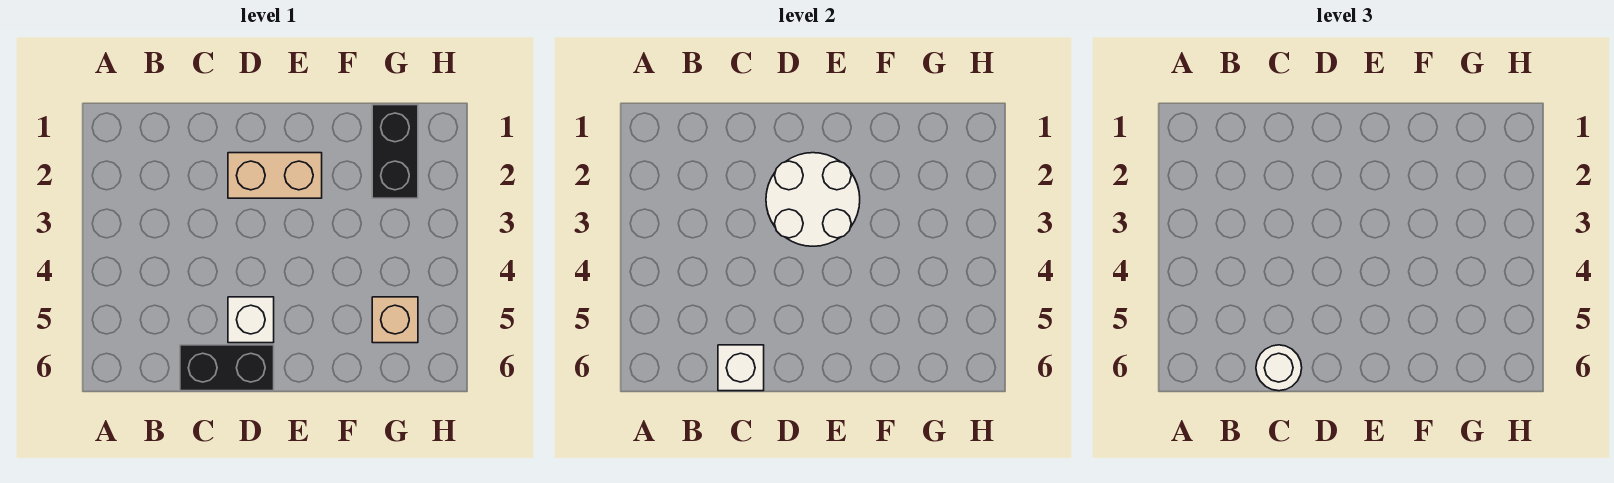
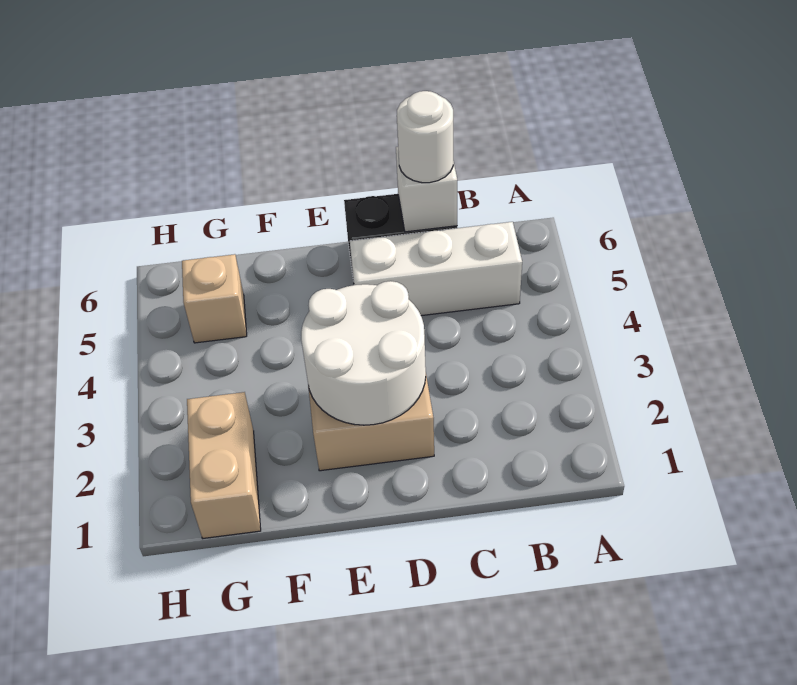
white brick D5 level 1 -> white brick B5:D5 level 1
black brick G1:G2 level 1 -> tan brick G1:G2 level 1

